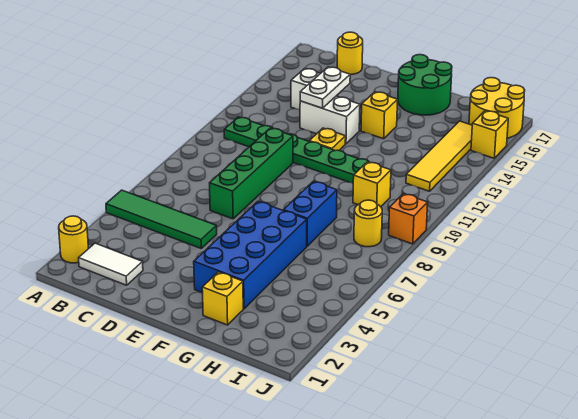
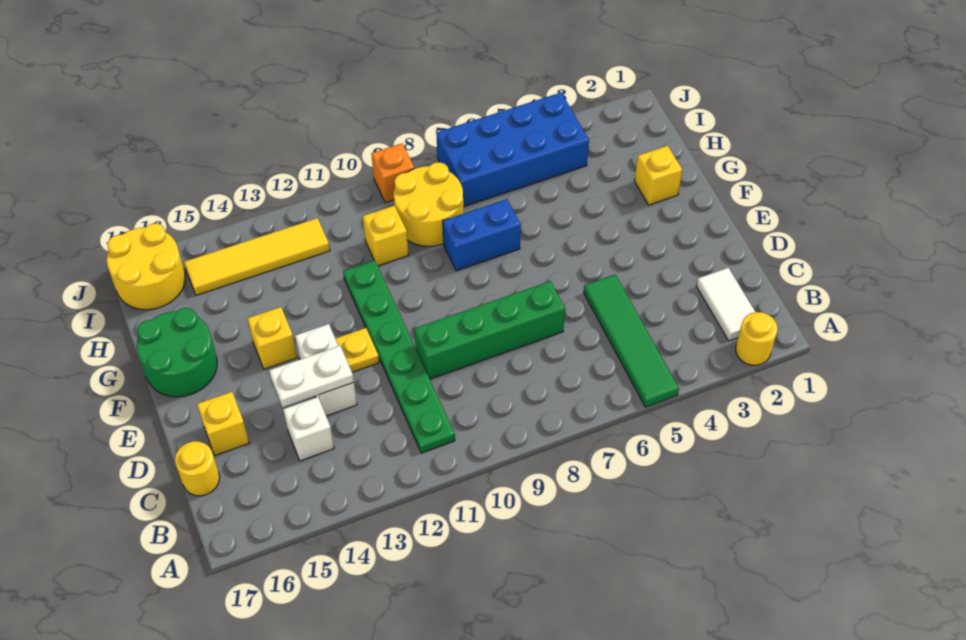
blue brick F3:G6 level 1 -> blue brick I4:J7 level 1
yellow round brick I8 level 1 -> yellow round brick H8:I9 level 1
yellow brick J15 level 1 -> yellow brick D16 level 1

